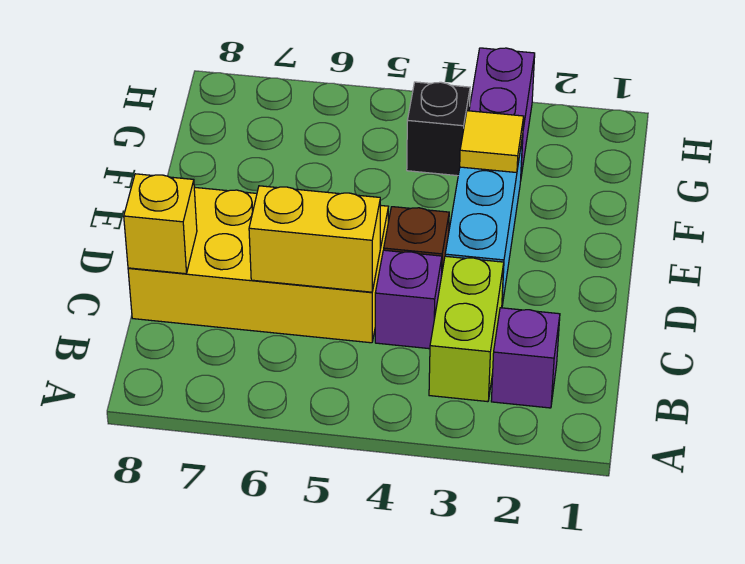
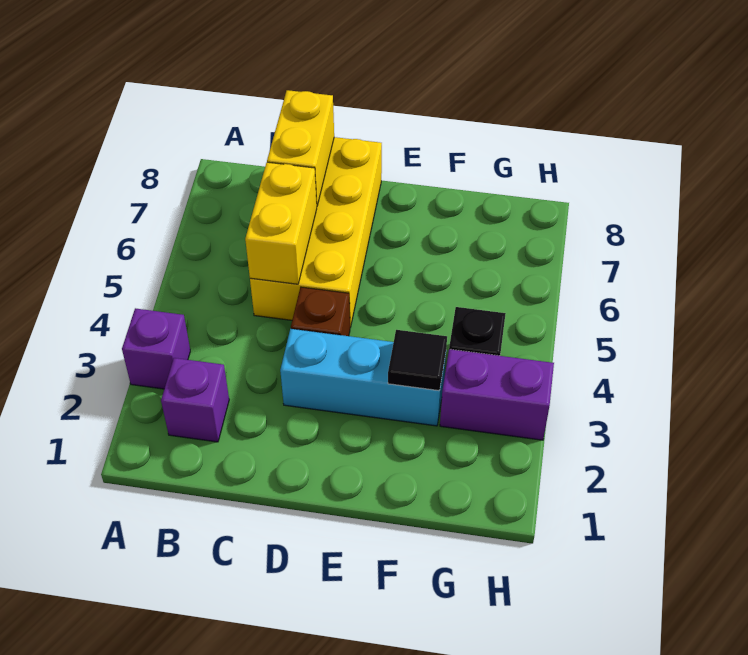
lime brick B3:C3 level 1 -> none
purple brick C4 level 1 -> purple brick A3 level 1
yellow brick C8 level 2 -> yellow brick C7:C8 level 2
yellow tile F3 level 2 -> black tile F3 level 2

